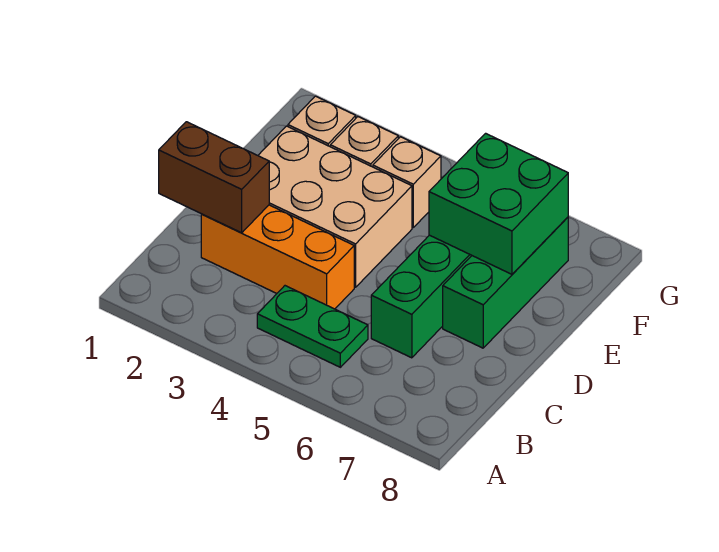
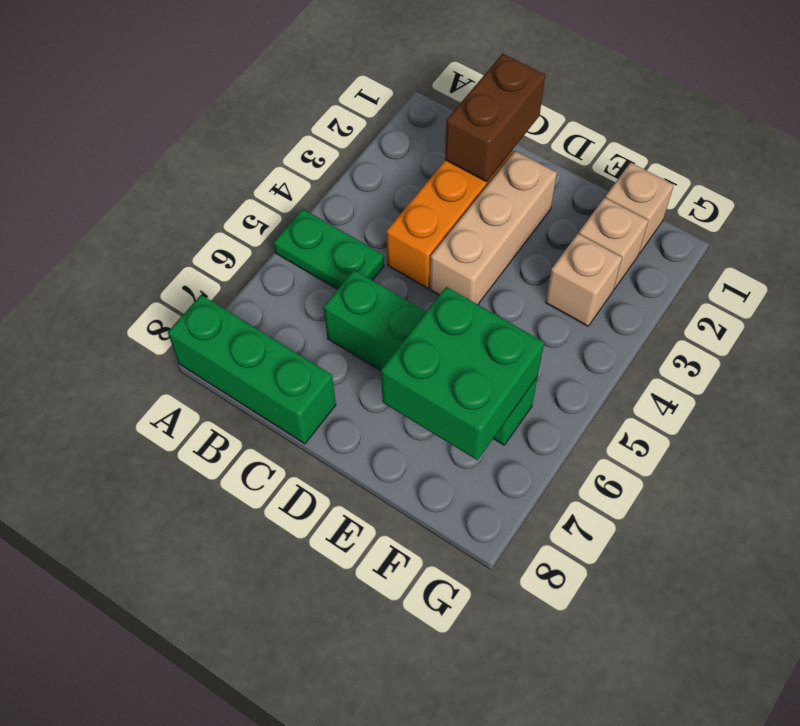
green plate B4:B5 level 1 -> green plate A5:B5 level 1
tan brick D2:E4 level 1 -> tan brick D2:D4 level 1
green brick D7:F7 level 1 -> green brick A8:C8 level 1
tan brick F4 level 1 -> tan brick F1 level 1

